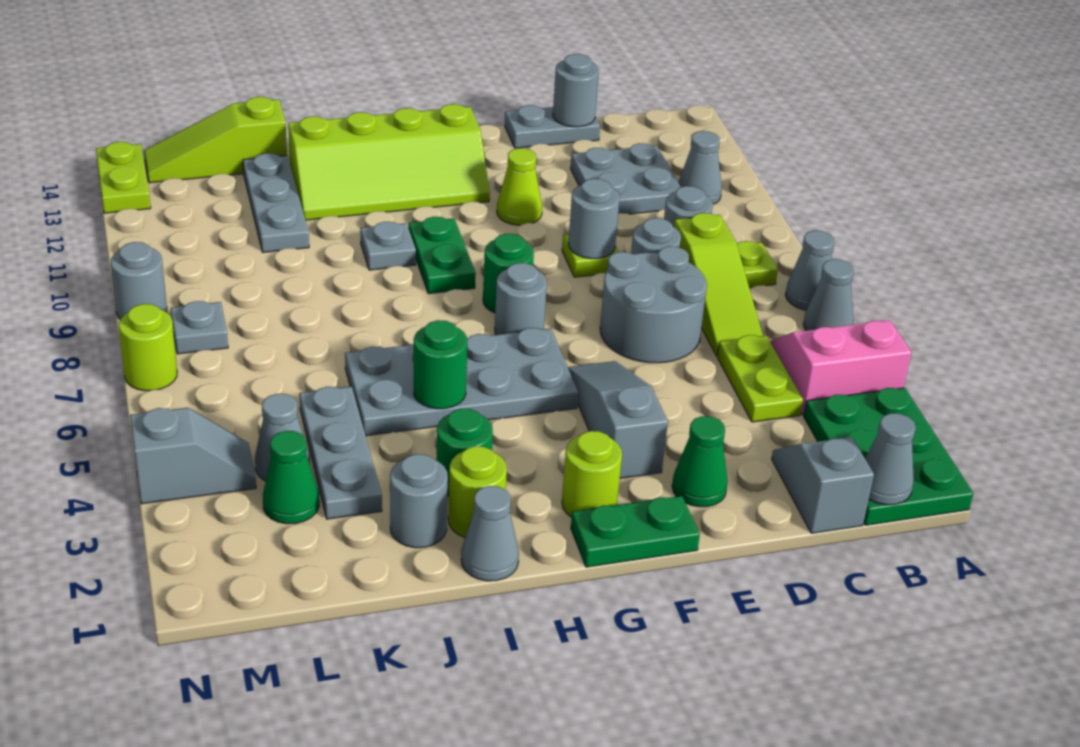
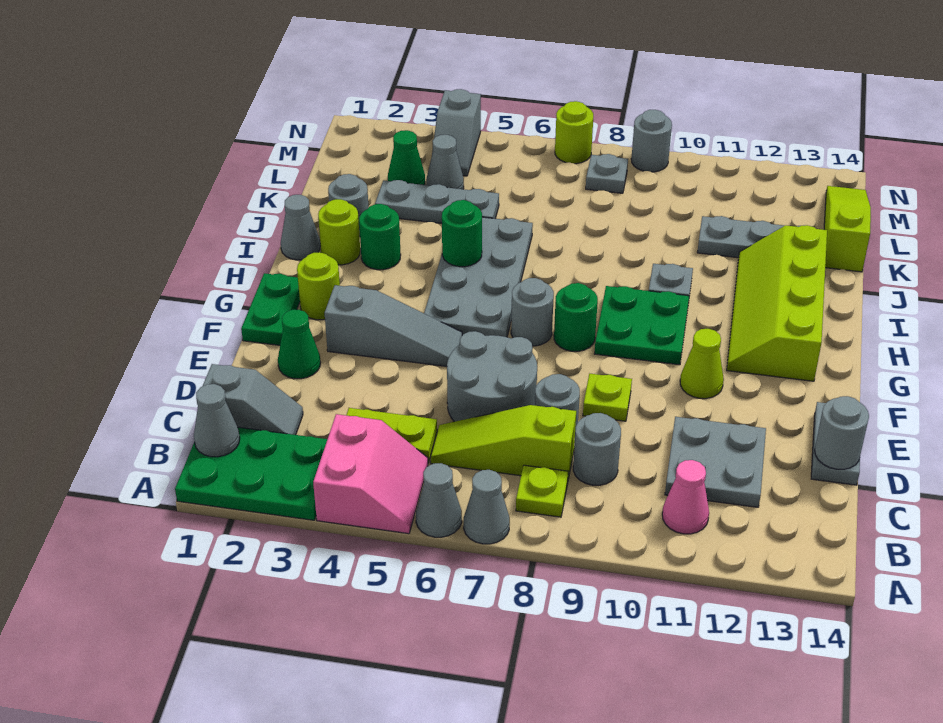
grey cone B11 level 1 -> pink cone B11 level 1
grey round brick E9 level 2 -> none
green plate H9:H10 level 1 -> green plate G9:H10 level 1
lime plate N13:N14 level 1 -> none

